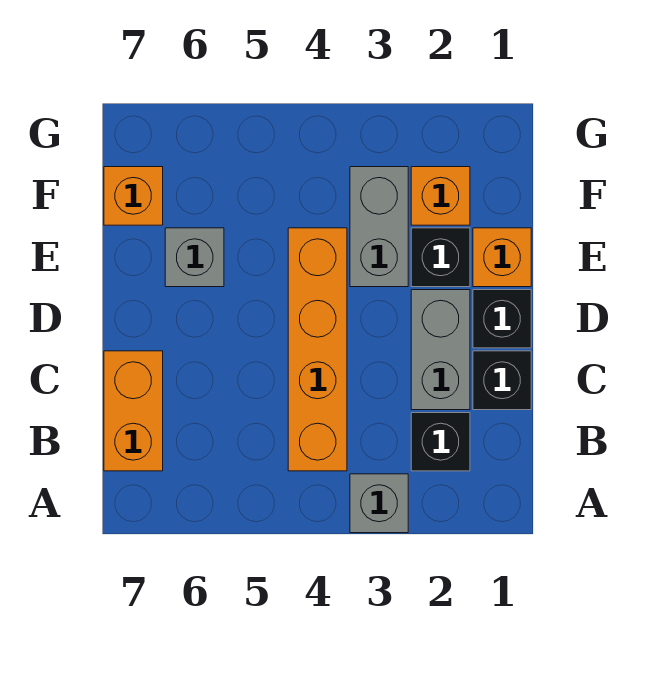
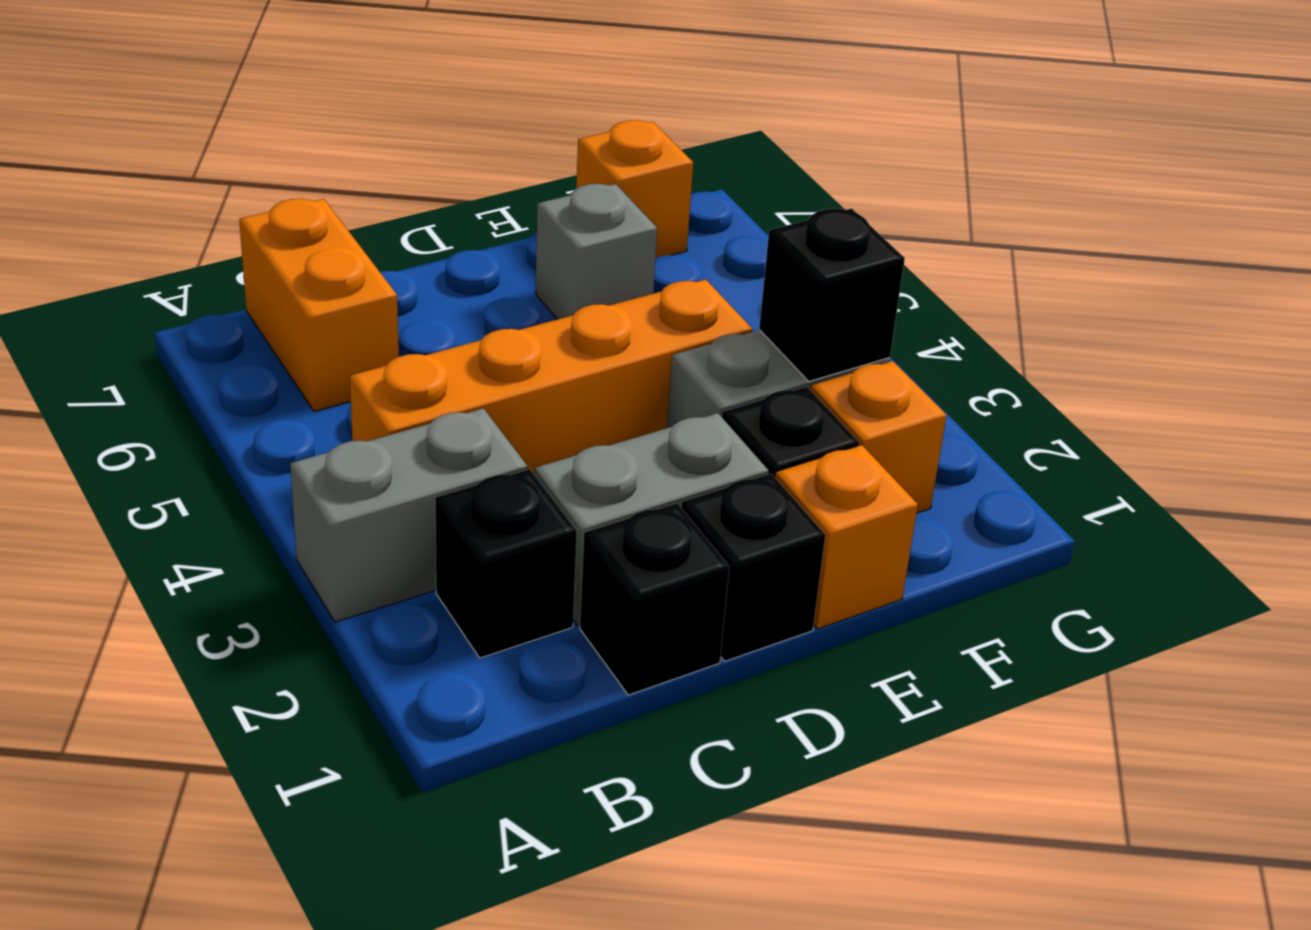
grey brick A3 level 1 -> grey brick A3:B3 level 1
orange brick B7:C7 level 1 -> orange brick B6:B7 level 1
none -> black brick F3 level 2

